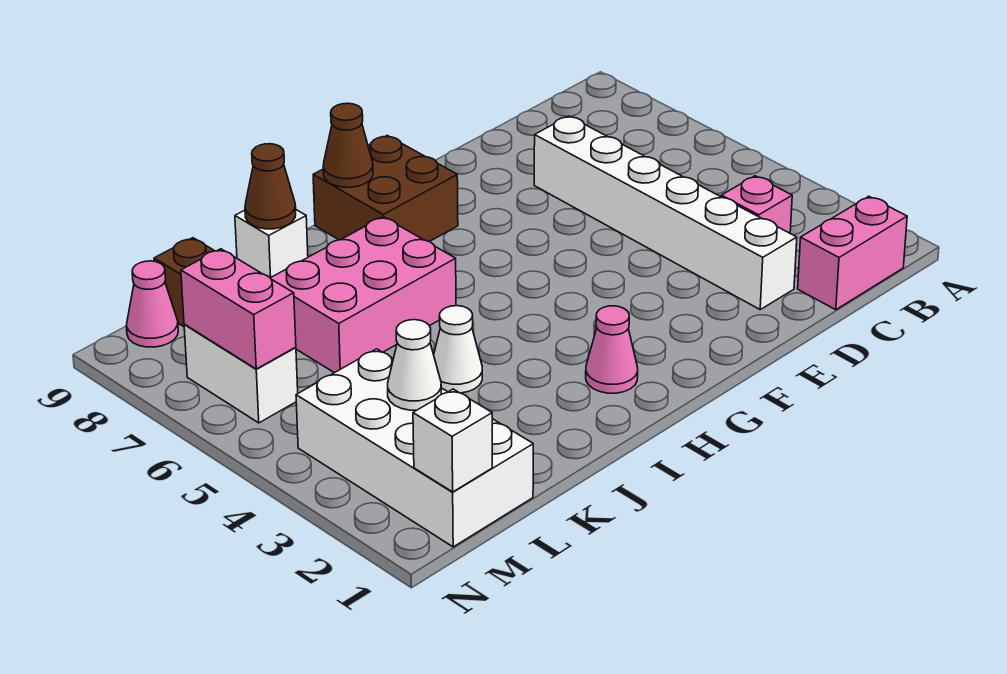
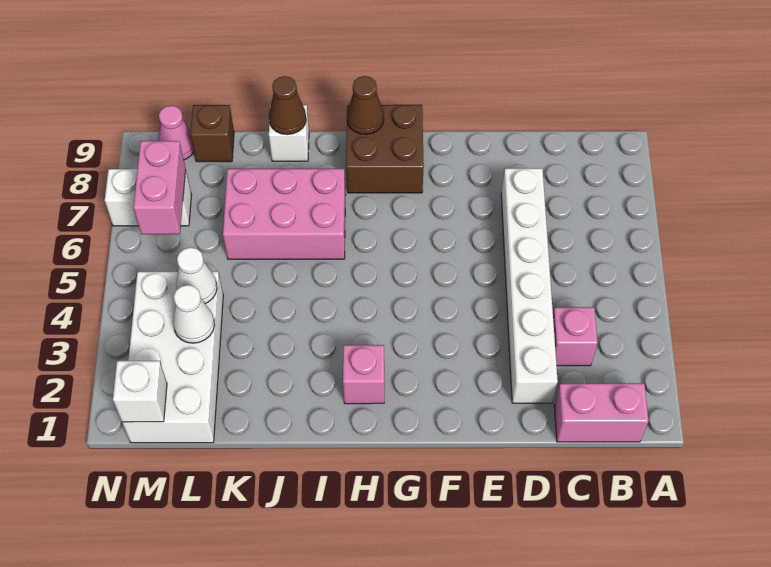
pink cone H2 level 1 -> pink brick H2 level 1
white cone J4 level 1 -> white cone L4 level 2
white brick M6:M7 level 1 -> white brick M7:N7 level 1

